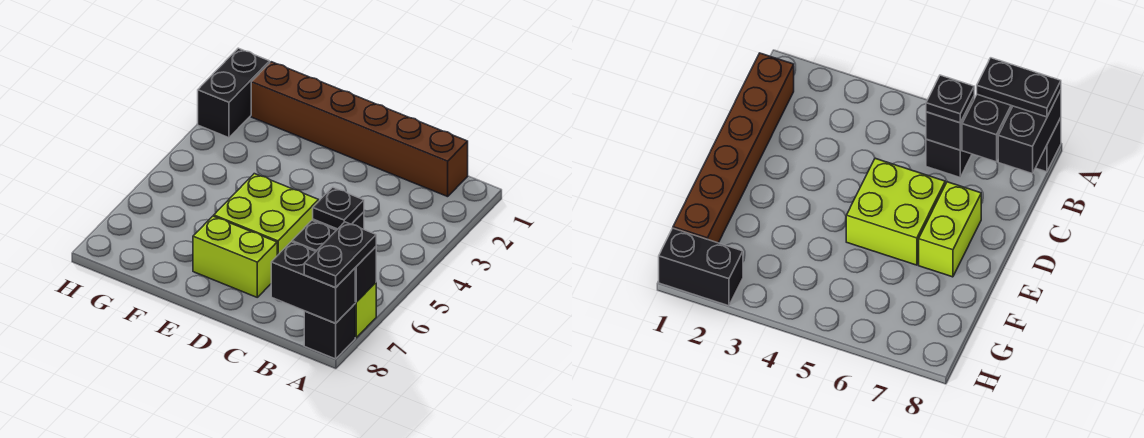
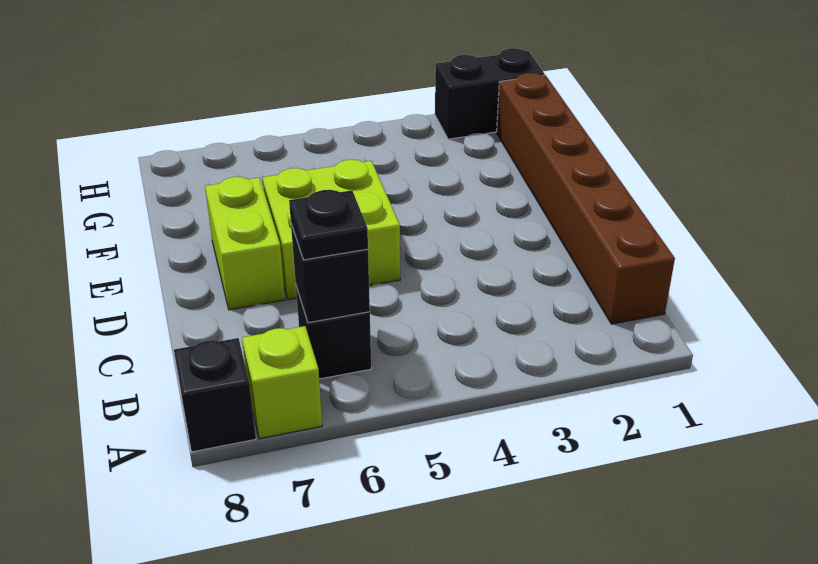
black brick A7:B7 level 2 -> none
black plate A7:A8 level 3 -> none
black brick A8:B8 level 2 -> none

